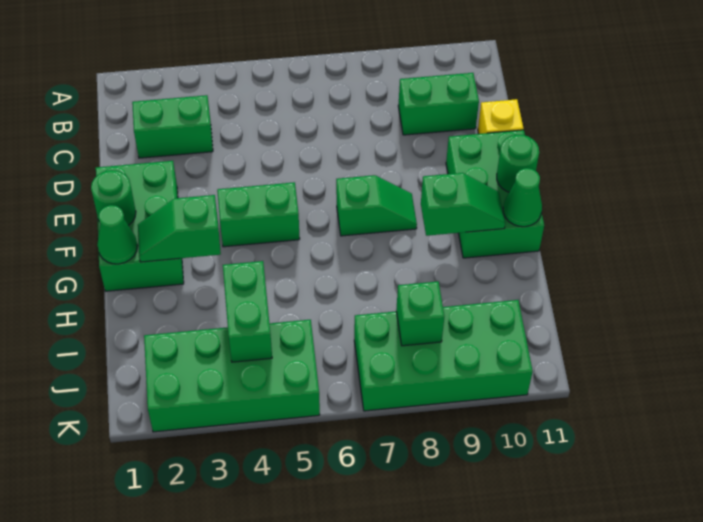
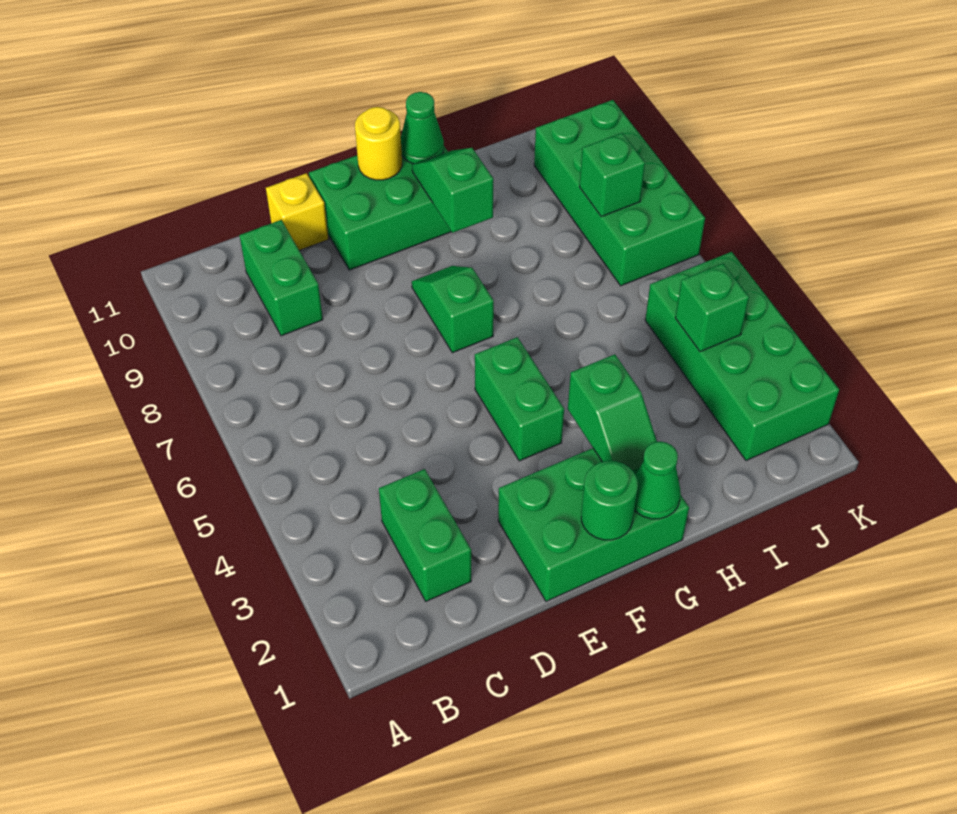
green round brick F11 level 2 -> yellow round brick F11 level 2
green brick I4:J4 level 2 -> green brick J4 level 2

